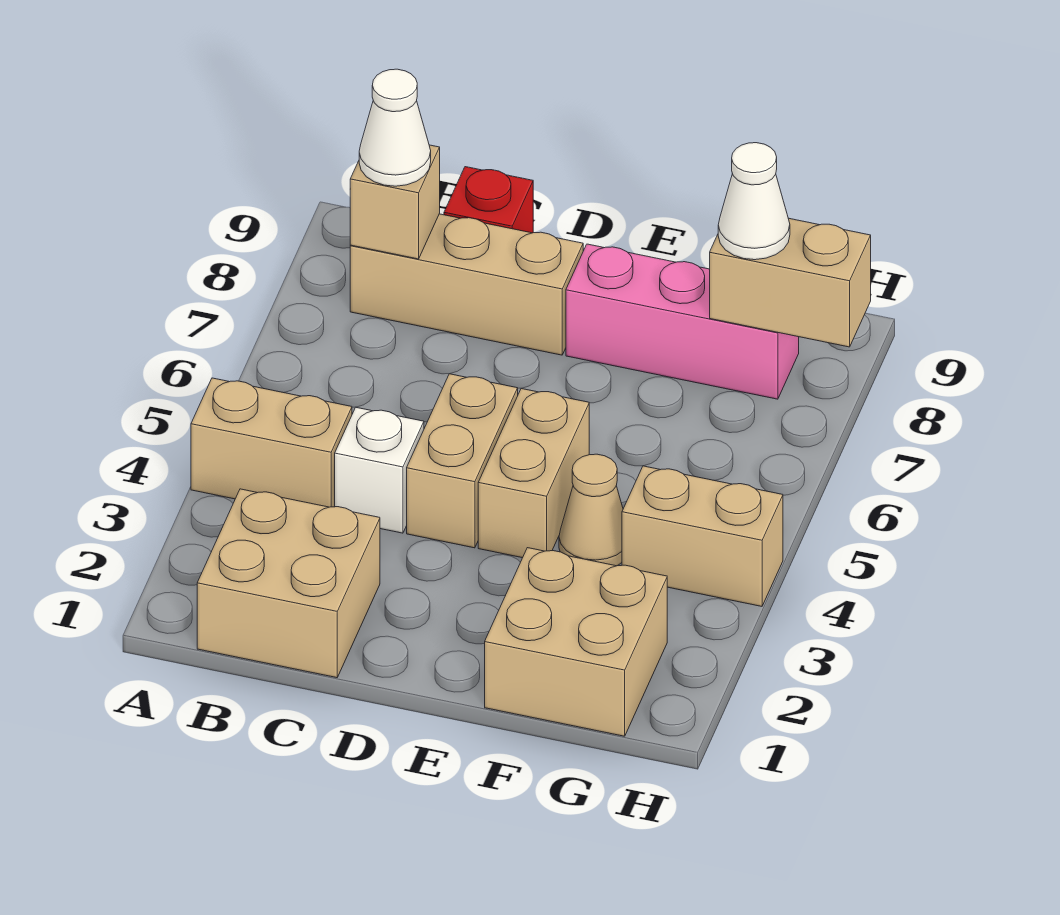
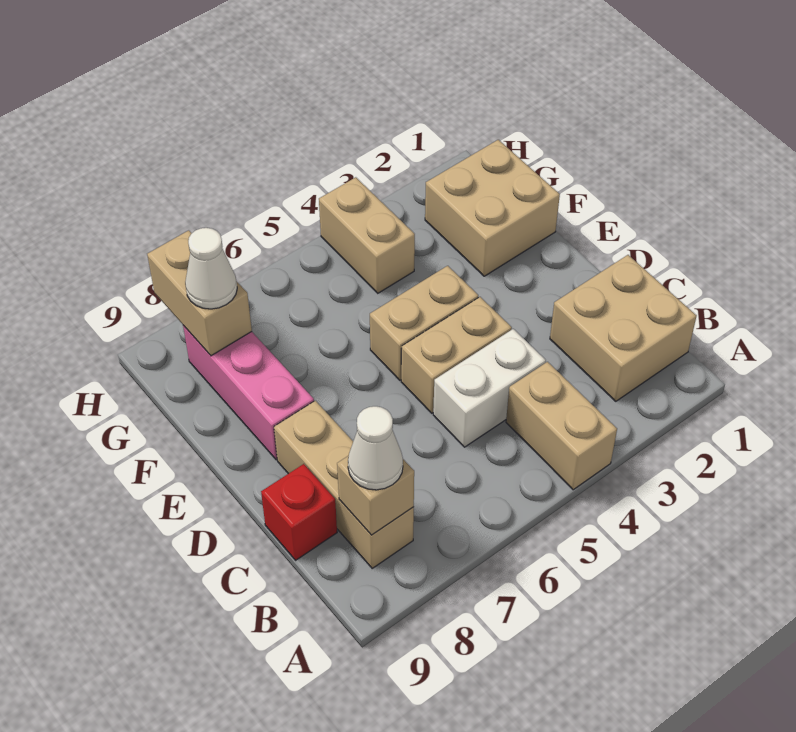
white brick C4 level 1 -> white brick C4:C5 level 1
tan cone F4 level 1 -> none

